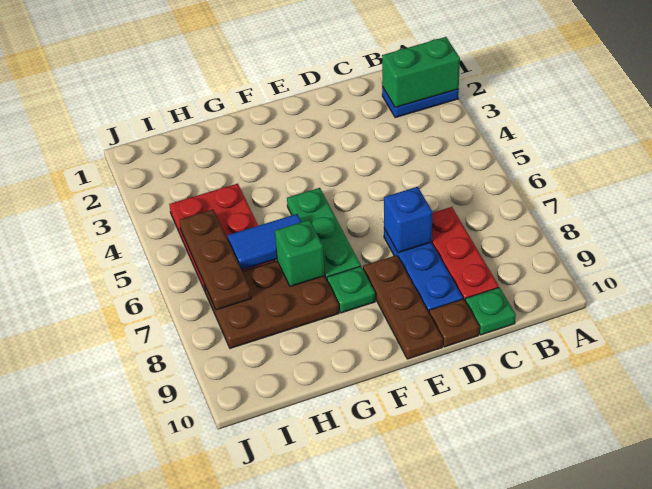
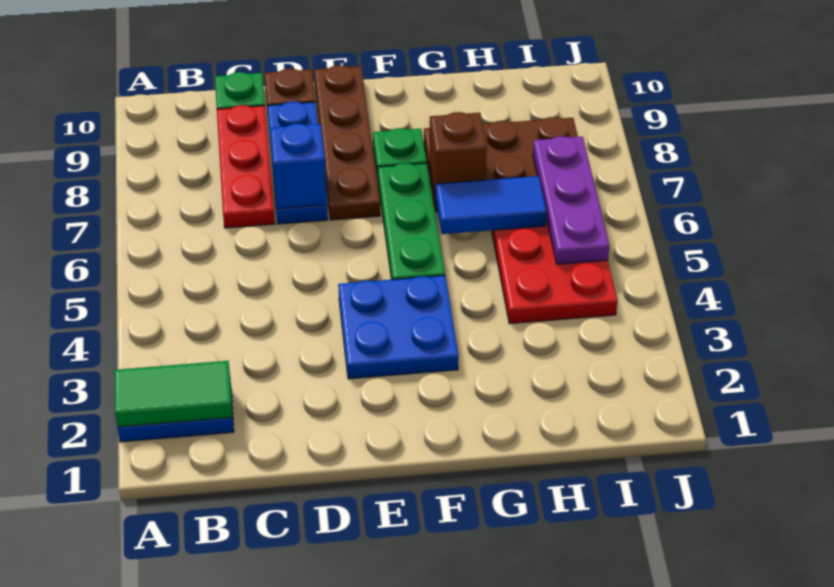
green brick A2:B2 level 2 -> green tile A2:B2 level 2
none -> blue plate E3:F4 level 1
brown plate E8:E10 level 1 -> brown plate E7:E10 level 1
green brick G7 level 2 -> brown brick G7 level 2
brown plate I5:I7 level 2 -> purple plate I5:I7 level 2

